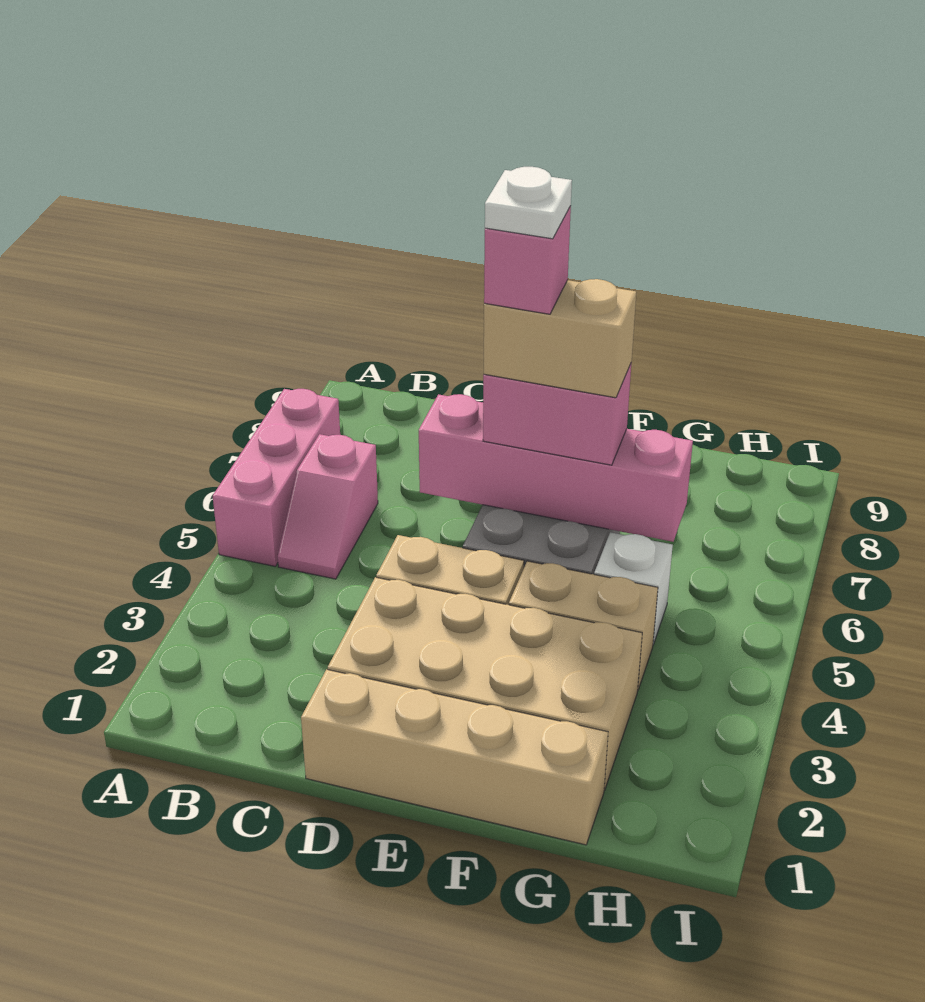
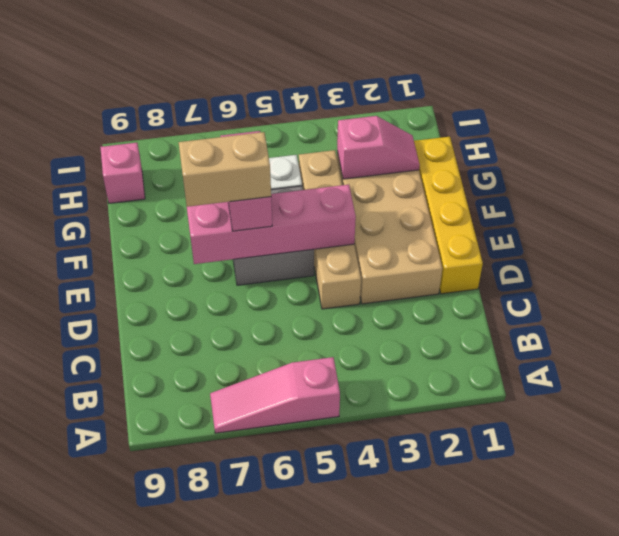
pink brick A5:A7 level 1 -> pink slope A5:A7 level 1 top 5
pink slope B5:B6 level 1 top 6 -> pink slope G2:G3 level 2 top 3
tan brick D1:G1 level 1 -> yellow brick D1:G1 level 1
pink brick D6:G6 level 2 -> pink brick E4:E7 level 2
tan brick E6:F6 level 4 -> tan brick E6:E7 level 4
pink brick E6 level 5 -> pink brick H9 level 1
white plate E6 level 6 -> none

